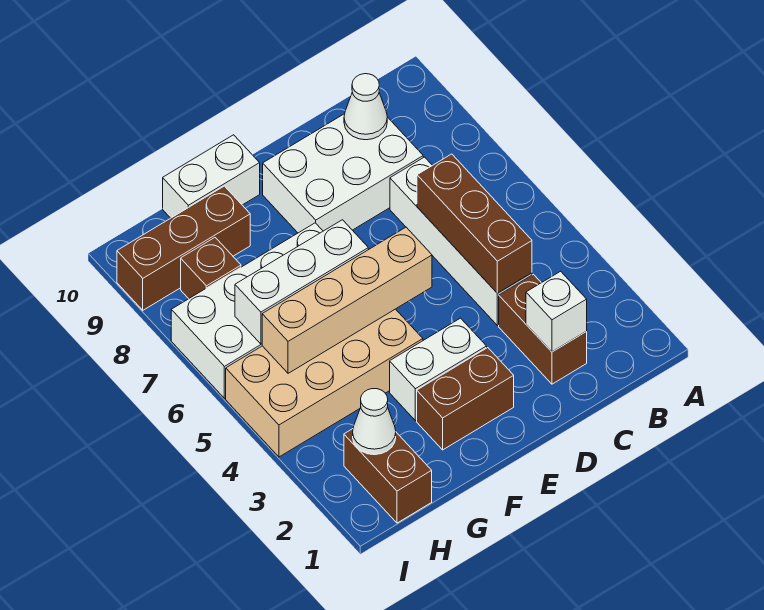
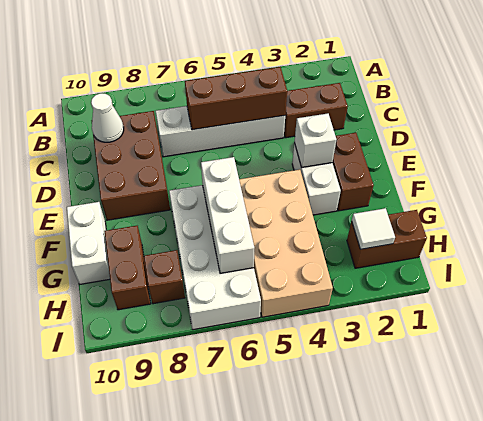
white brick C2 level 2 -> white brick E3 level 2
white brick C8:E9 level 1 -> brown brick C8:E9 level 1
tan brick E5:H5 level 2 -> none
brown brick G9:I9 level 1 -> brown brick G9:H9 level 1
white cone H2 level 2 -> white tile H2 level 2

